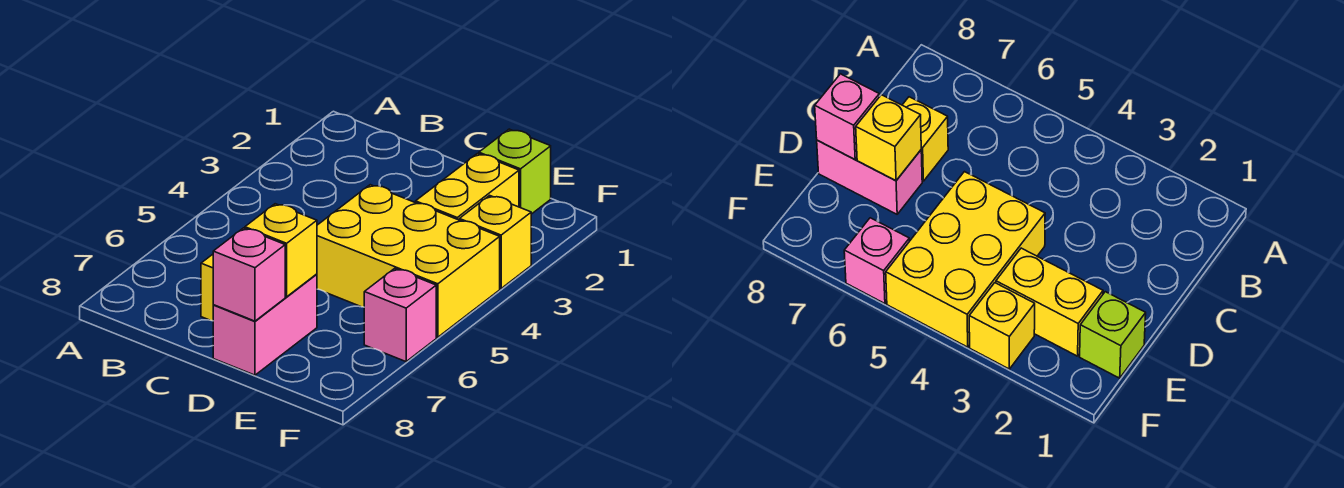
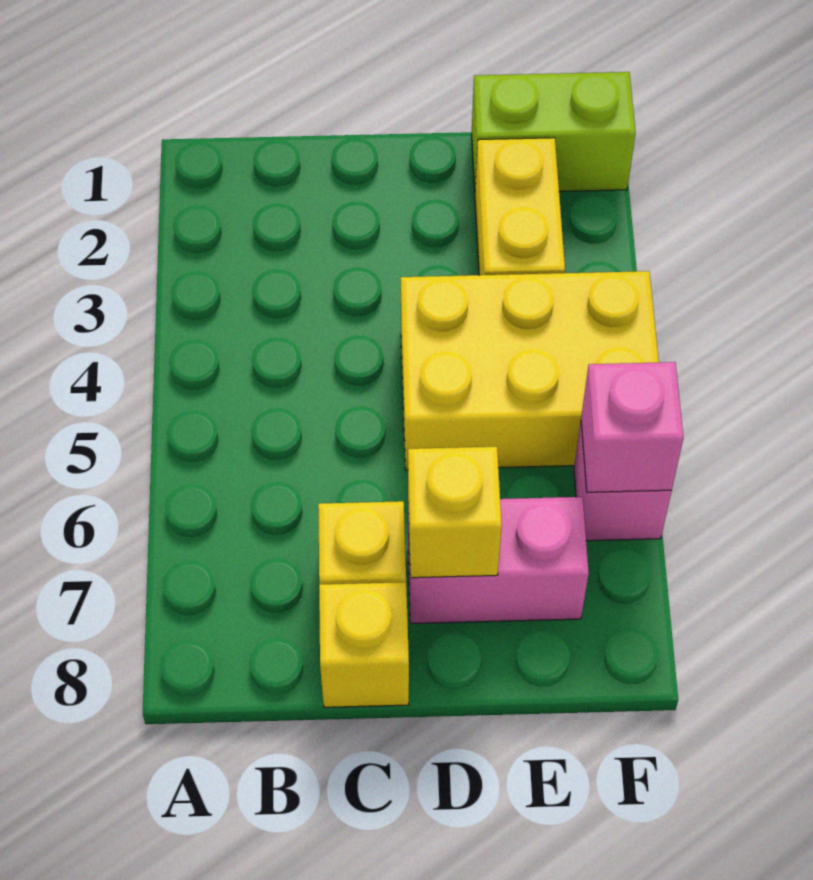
pink brick D7:D8 level 1 -> pink brick D7:E7 level 1
pink brick D8 level 2 -> pink brick F6 level 2
lime brick E1 level 1 -> lime brick E1:F1 level 1
yellow brick F3 level 1 -> yellow brick C8 level 1

